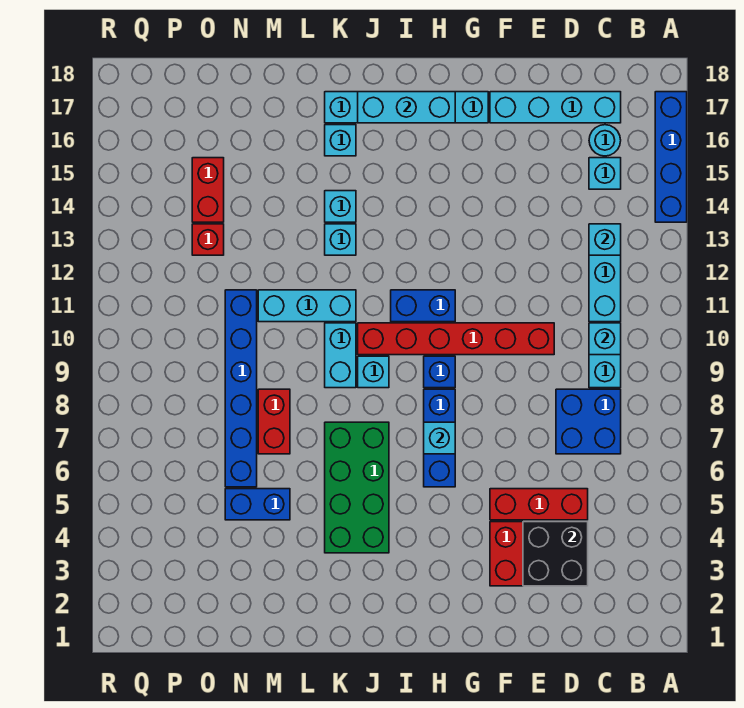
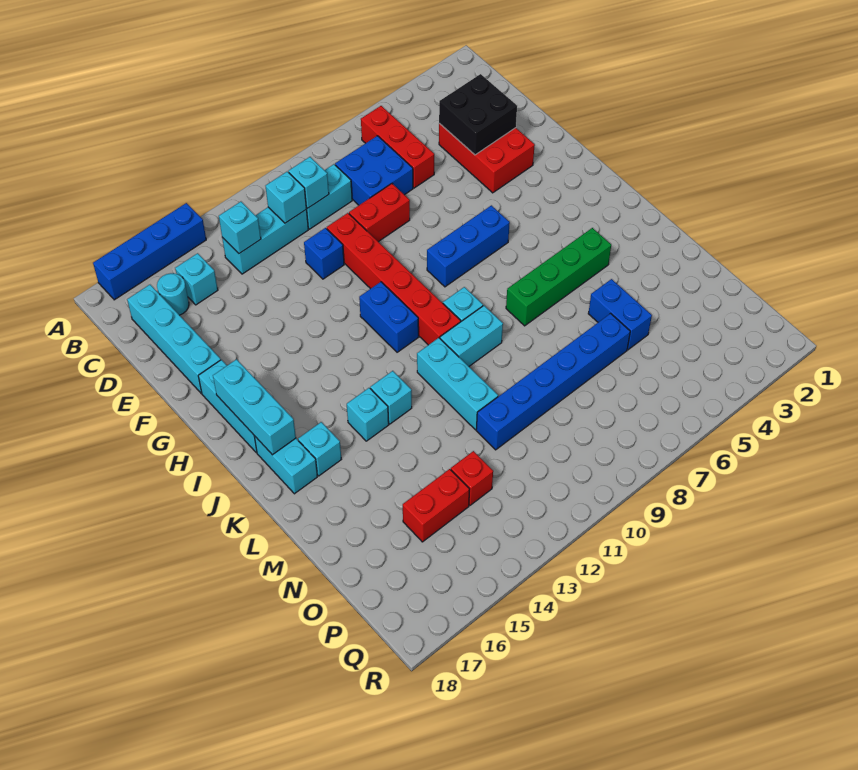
red brick D5:F5 level 1 -> red brick B6:D6 level 1
cyan brick H7 level 2 -> cyan brick C11 level 2
blue brick H9 level 1 -> blue brick E11 level 1
green brick J4:K7 level 1 -> green brick K4:K7 level 1
red brick M7:M8 level 1 -> red brick E8:E9 level 1

